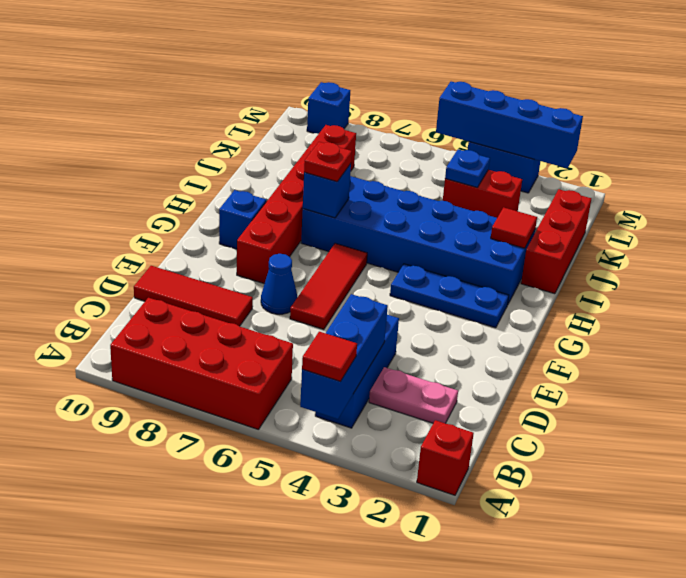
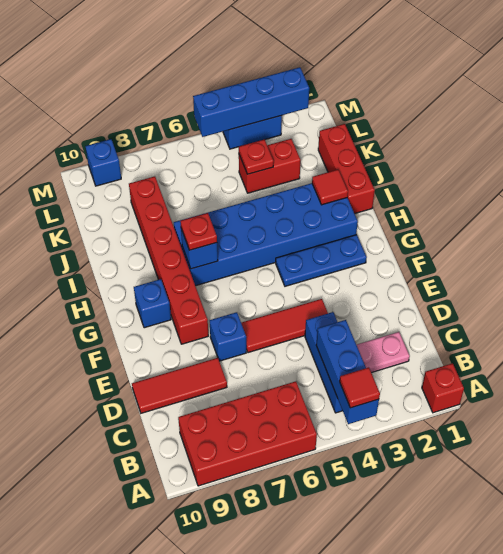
red tile E6:G6 level 1 -> red tile E4:E6 level 1
blue cone E7 level 1 -> blue brick E7 level 1
blue plate K4 level 2 -> red plate K4 level 2

